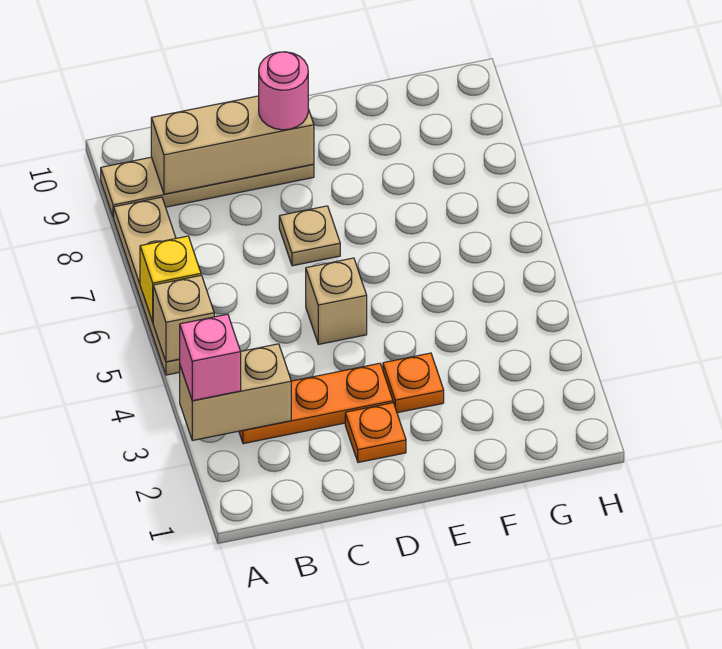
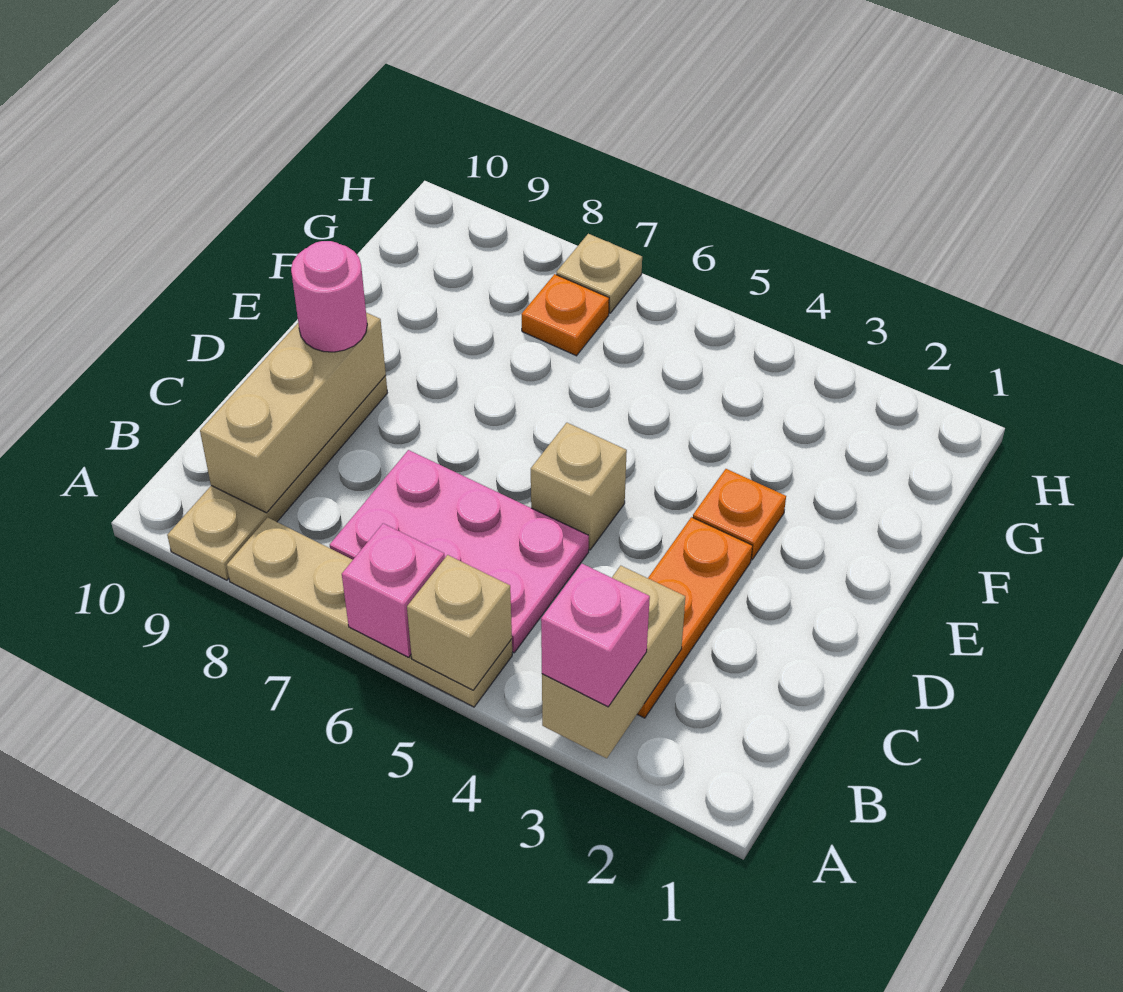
yellow brick A6 level 2 -> pink brick A6 level 2
none -> pink plate B5:C7 level 1
orange plate D2 level 1 -> orange plate G7 level 1
tan plate D7 level 1 -> tan plate H7 level 1

